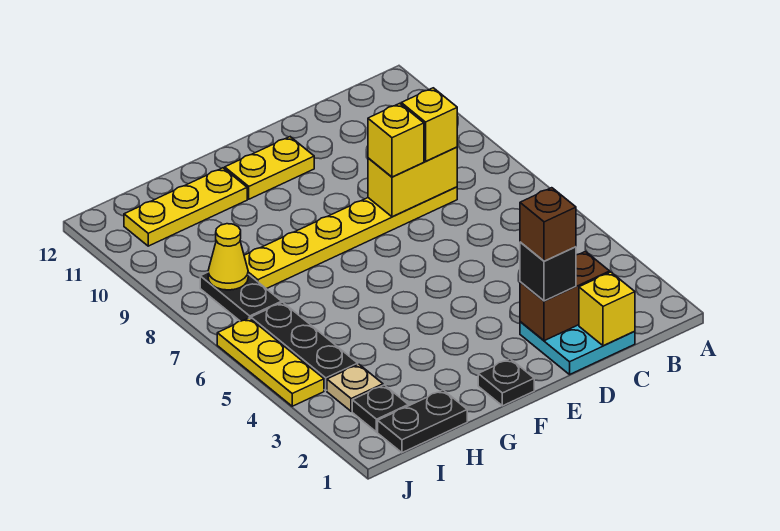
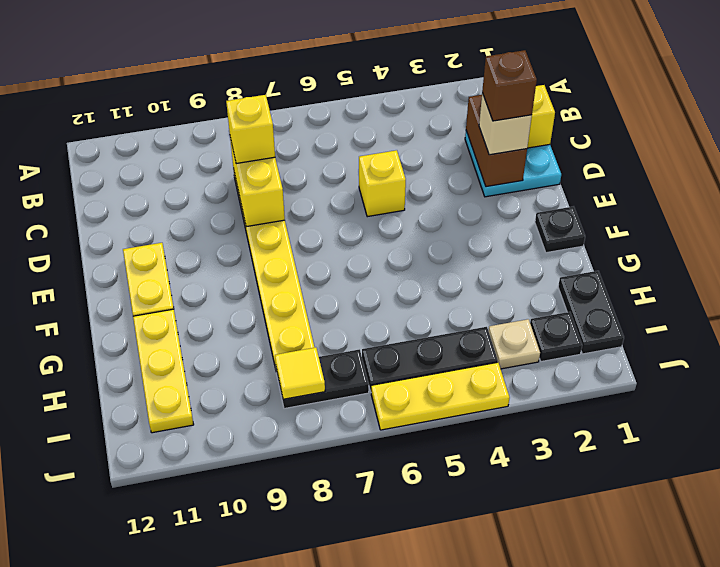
black brick D2 level 3 -> tan brick D2 level 3
yellow brick D8 level 3 -> yellow brick D5 level 1
yellow cone I8 level 2 -> yellow tile I8 level 2

